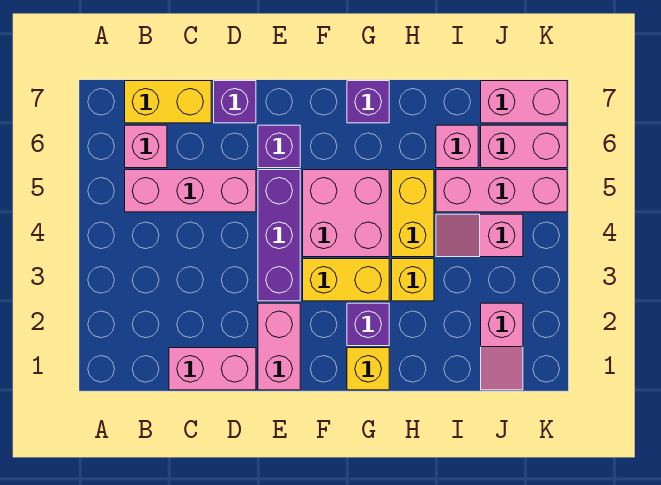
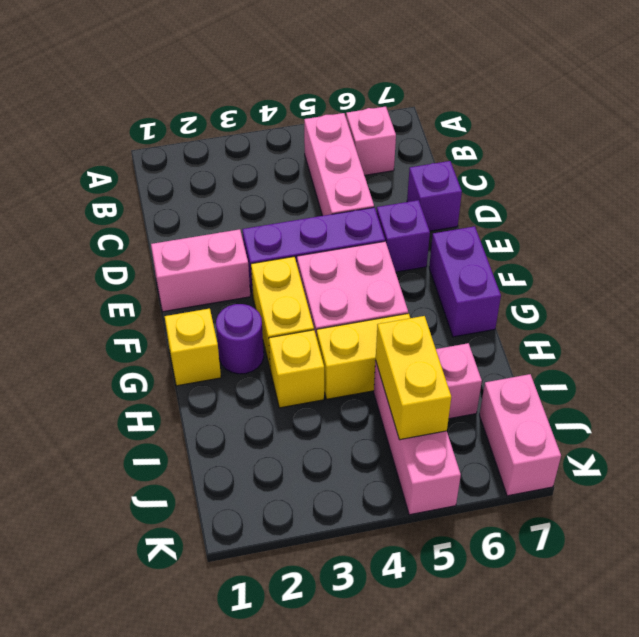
yellow brick B7:C7 level 1 -> yellow brick I5:J5 level 2
pink brick C1:D1 level 1 -> none
purple brick G2 level 1 -> purple round brick G2 level 1
purple brick G7 level 1 -> purple brick F7:G7 level 1
pink slope I4:J4 level 1 top J -> none
pink slope J1:J2 level 1 top 2 -> none
pink brick J6:K6 level 1 -> none

